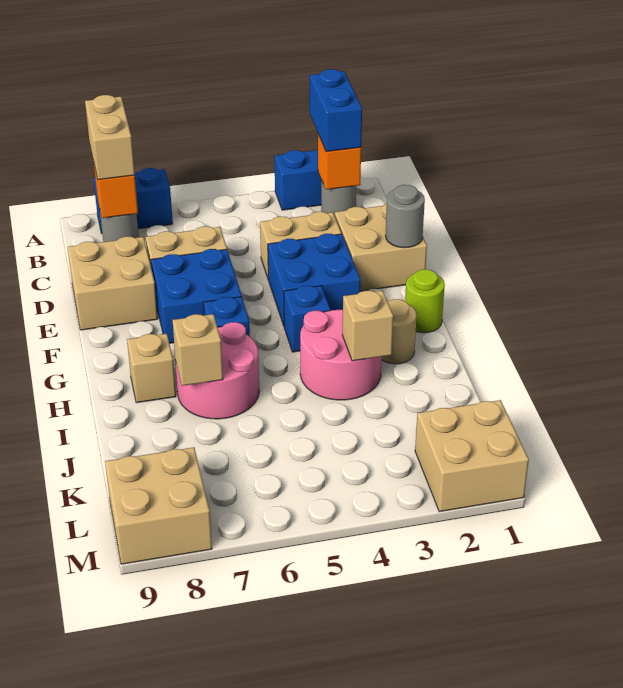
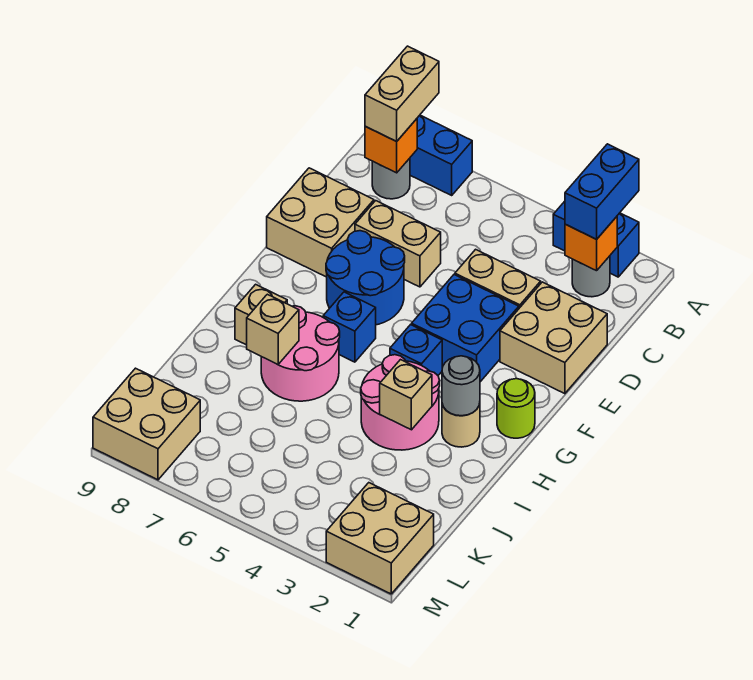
grey round brick E1 level 2 -> grey round brick H2 level 2
blue brick E6:F7 level 1 -> blue round brick E6:F7 level 1

